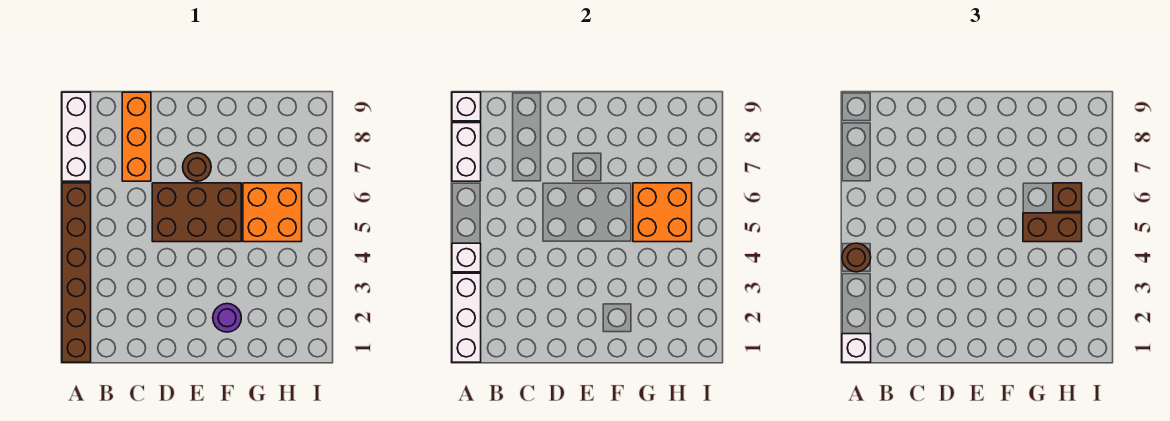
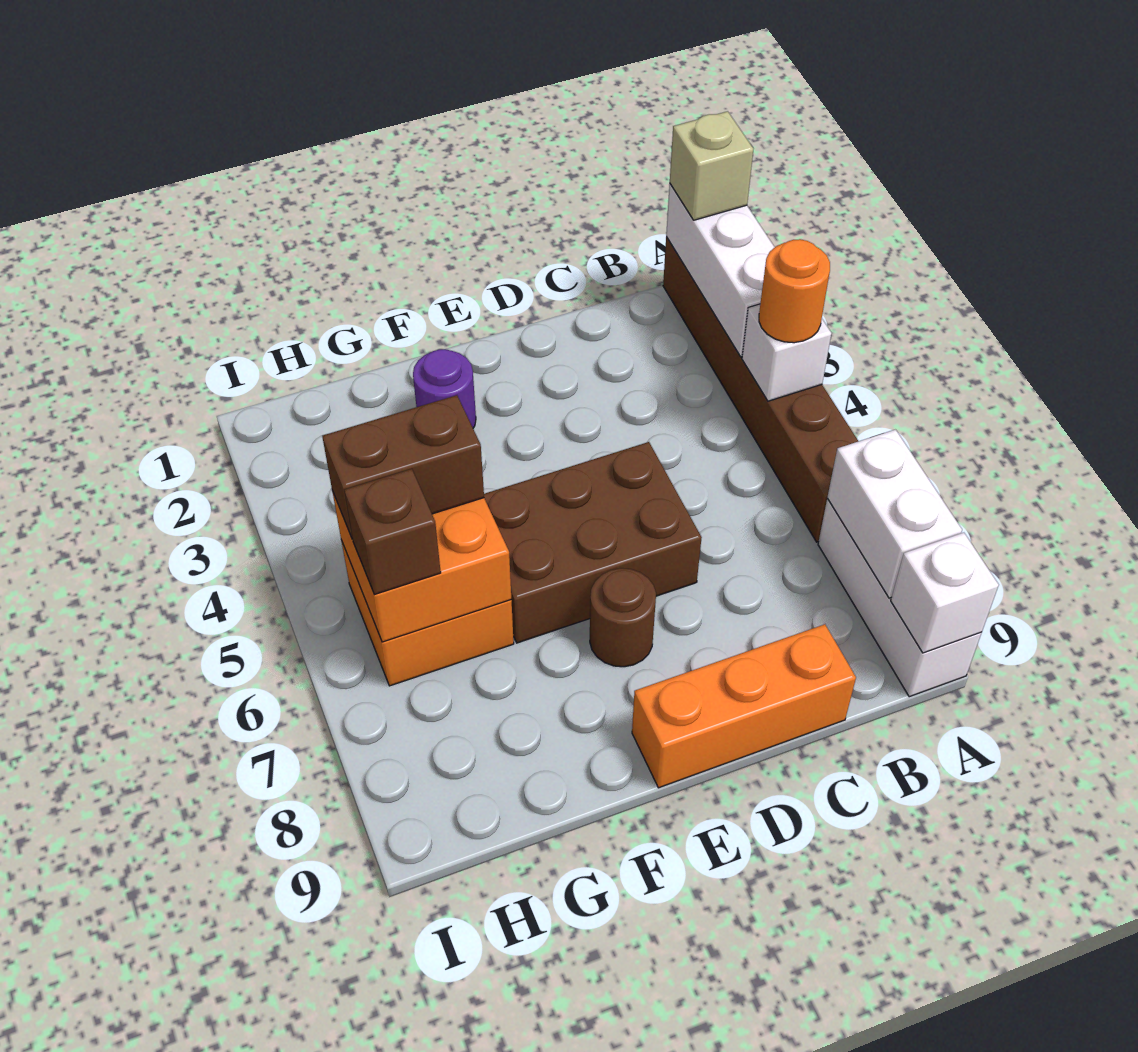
white brick A1 level 3 -> tan brick A1 level 3
brown round brick A4 level 3 -> orange round brick A4 level 3
orange brick C7:C9 level 1 -> orange brick C9:E9 level 1

